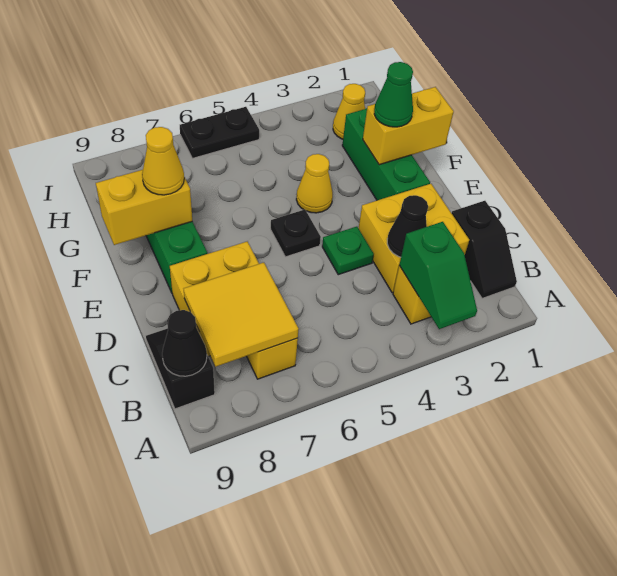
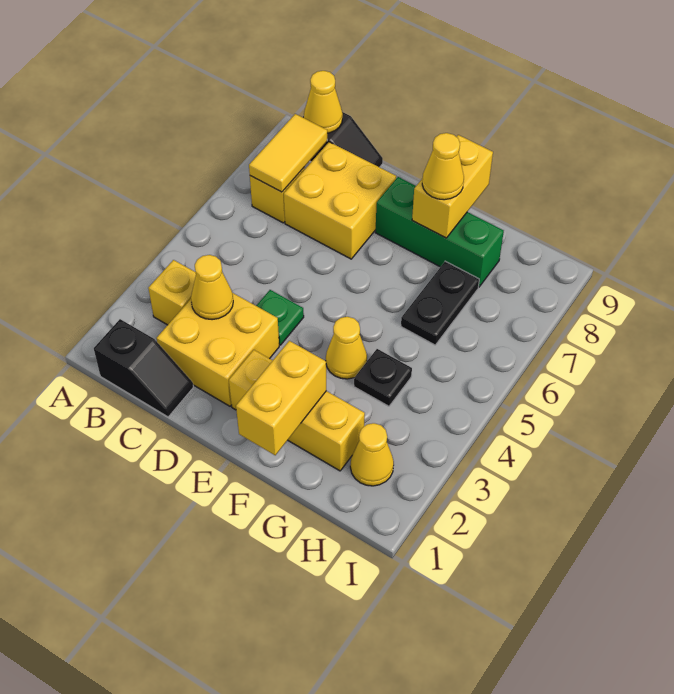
green slope A3:B3 level 2 top B -> none
black slope B1:C1 level 1 top C -> black slope B1:C1 level 1 top B
yellow tile B7:C8 level 2 -> yellow tile B7:B8 level 2
black cone B9 level 2 -> yellow cone B9 level 2
black cone C3 level 2 -> yellow cone C3 level 2
green brick E2:G2 level 1 -> yellow brick E2:G2 level 1
black plate E5 level 1 -> black plate G4 level 1
green cone F2 level 3 -> none
black plate I5:I6 level 1 -> black plate G6:G7 level 1

